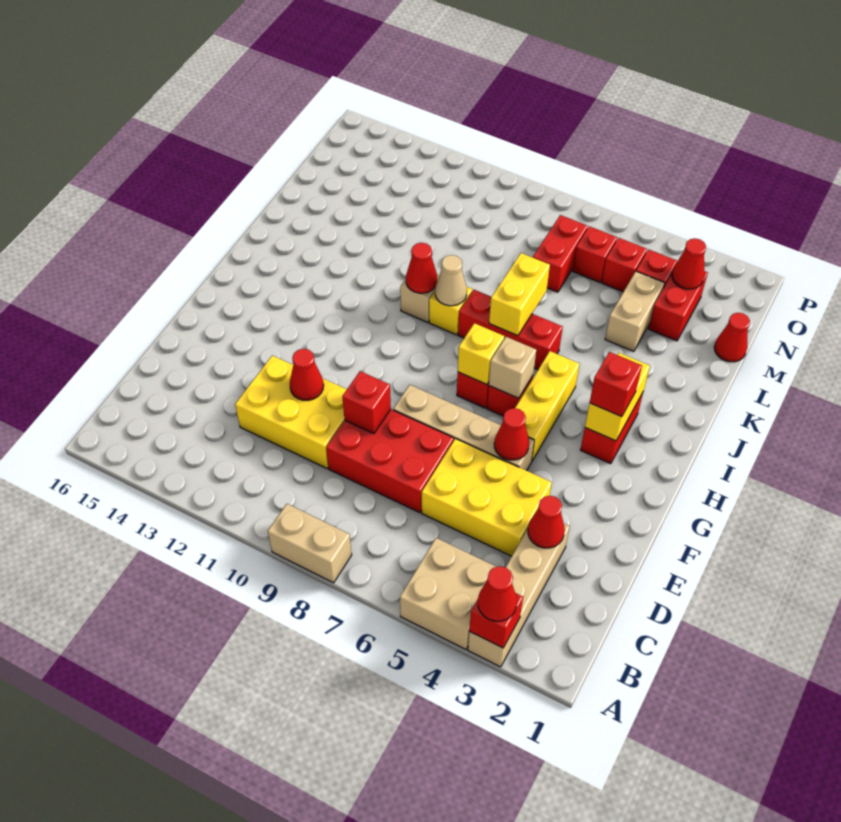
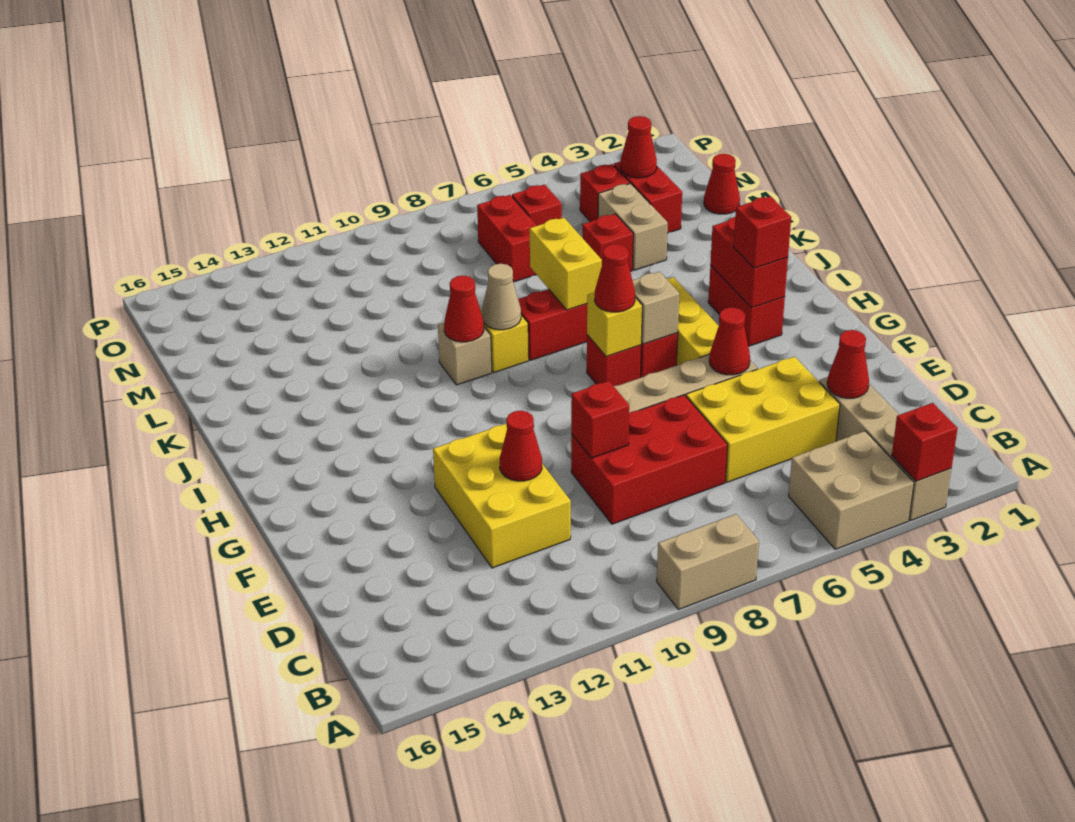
red cone A3 level 3 -> red cone H7 level 3
yellow brick D10:E12 level 1 -> yellow brick D11:F12 level 1
yellow brick H3:I3 level 2 -> red brick H3:I3 level 2
red brick N5 level 1 -> red brick L5 level 1

